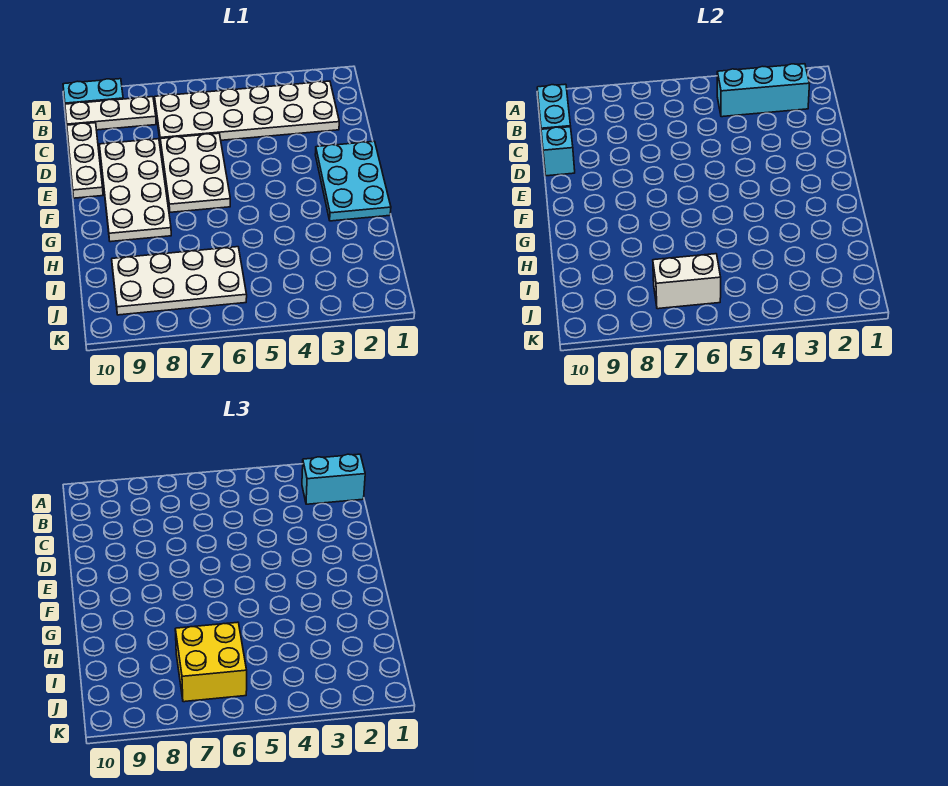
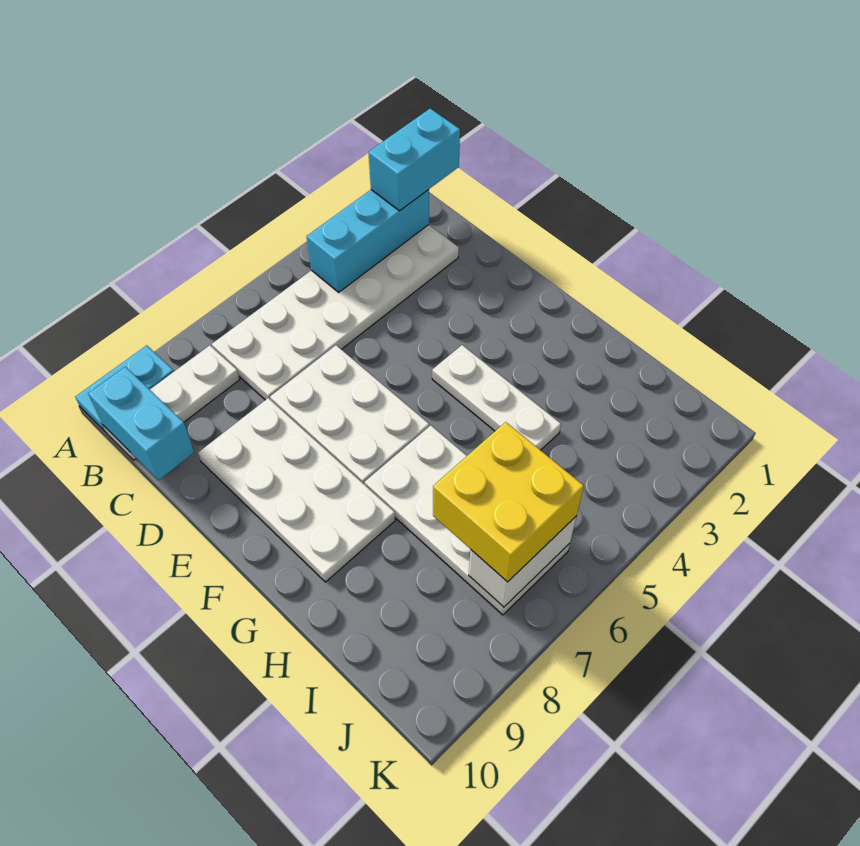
white plate C10:E10 level 1 -> white plate F4:H4 level 1
cyan brick D10 level 2 -> none
cyan plate E1:G2 level 1 -> none
white plate I6:J9 level 1 -> white plate G6:J7 level 1

